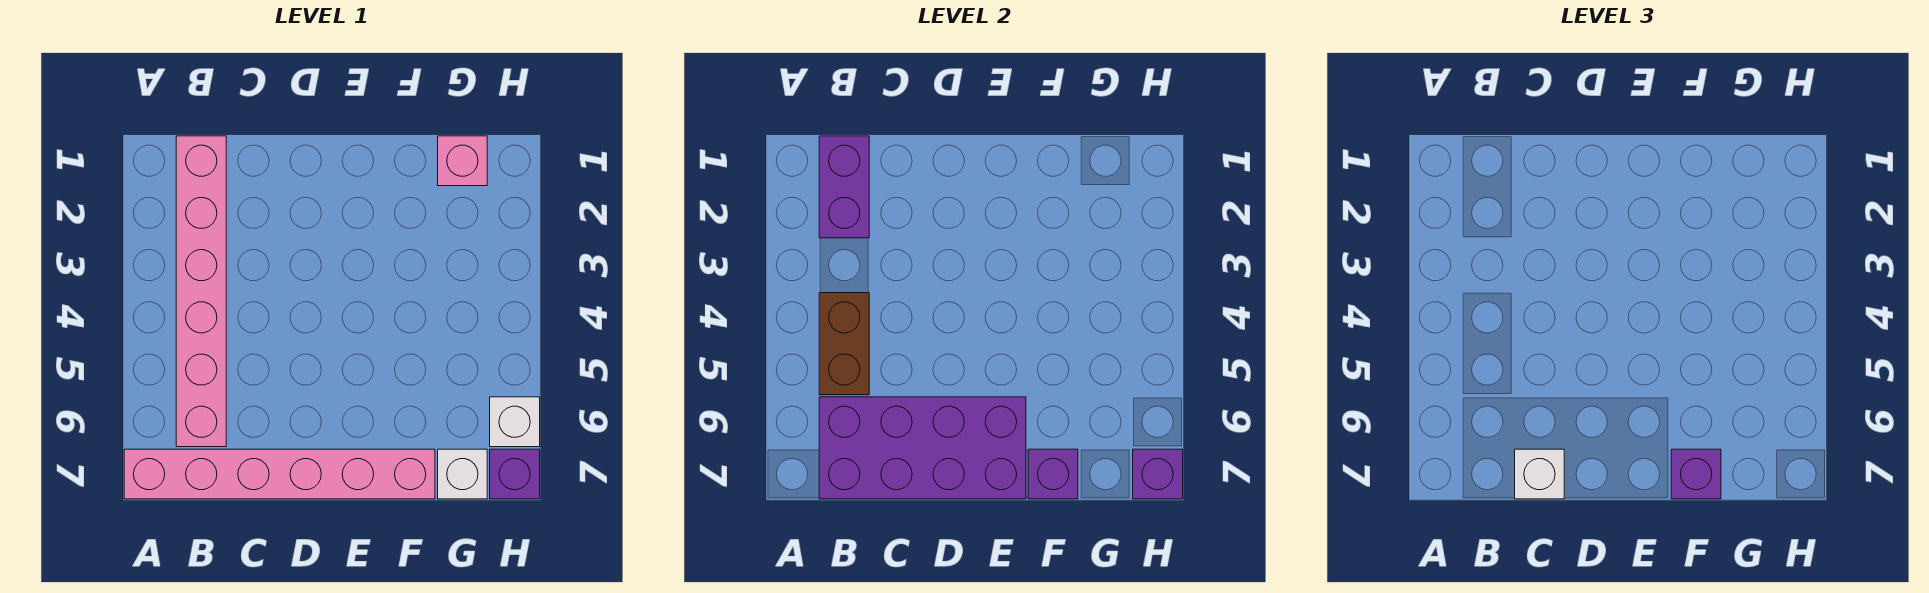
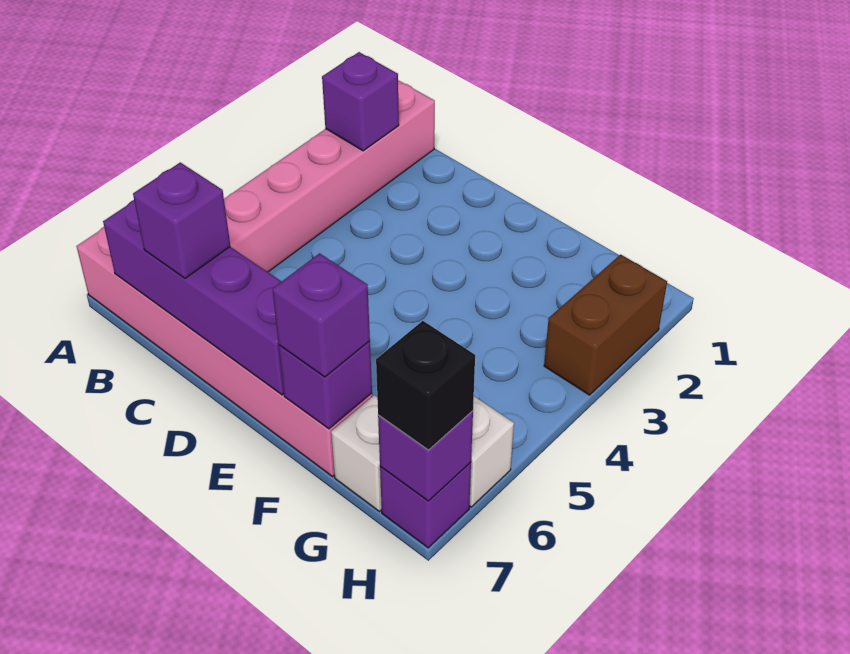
purple brick B1:B2 level 2 -> purple brick B2 level 2
brown brick B4:B5 level 2 -> brown brick H2:H3 level 1
purple brick B6:E7 level 2 -> purple brick B7:E7 level 2
white brick C7 level 3 -> purple brick C7 level 3
pink brick G1 level 1 -> none
none -> black brick H7 level 3

